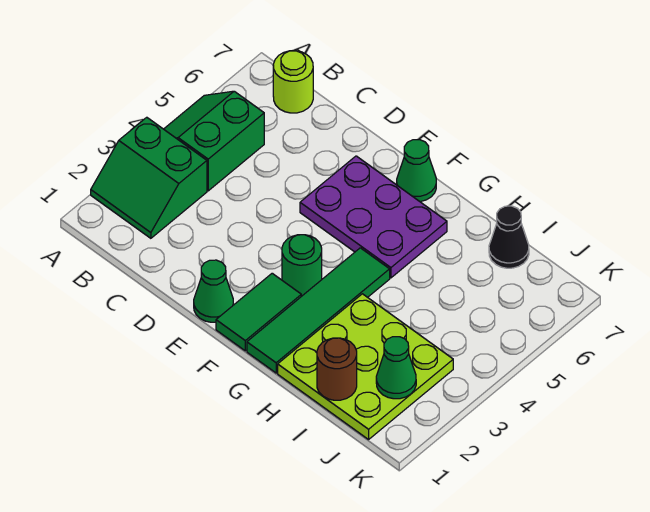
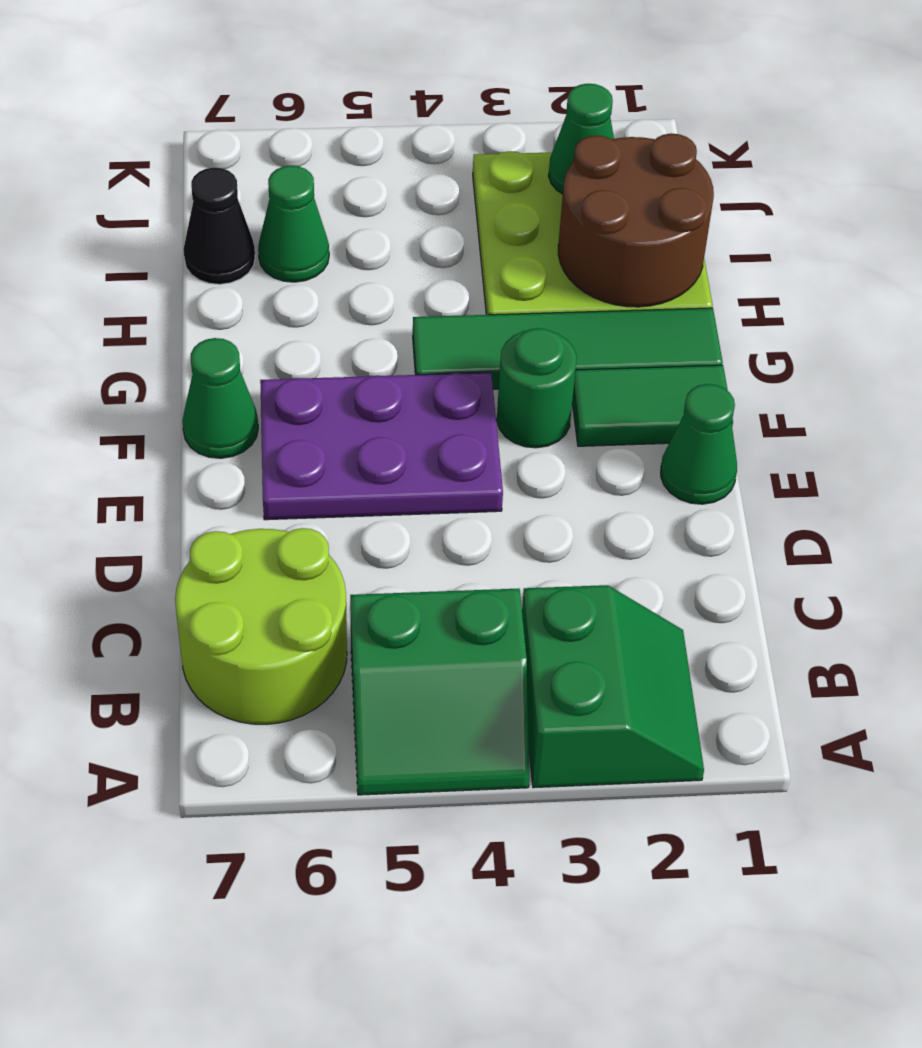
lime round brick B7 level 1 -> lime round brick B6:C7 level 1
purple plate E5:G6 level 1 -> purple plate E4:F6 level 1
brown round brick I1 level 2 -> brown round brick H1:I2 level 2
none -> green cone I6 level 1

